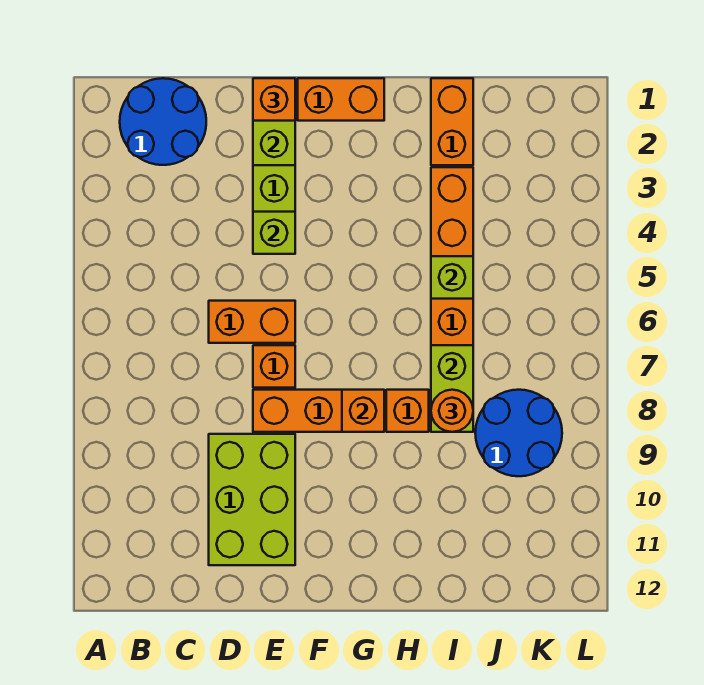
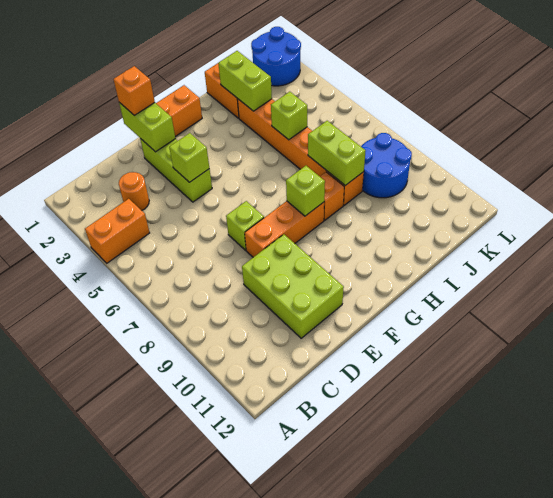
blue round brick B1:C2 level 1 -> blue round brick K1:L2 level 1
orange brick D6:E6 level 1 -> orange brick A4:B4 level 1
orange brick E7 level 1 -> lime brick E7 level 1
orange brick G8 level 2 -> lime brick G8 level 2
none -> lime brick I2:I3 level 2
orange round brick I8 level 3 -> orange round brick C3 level 1

